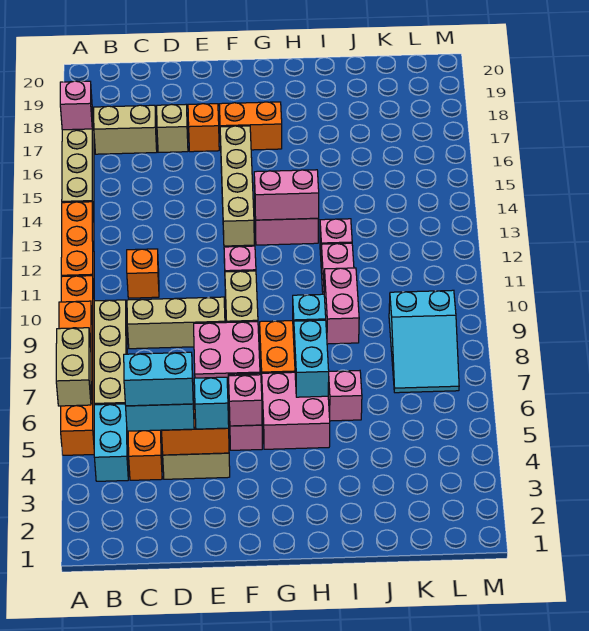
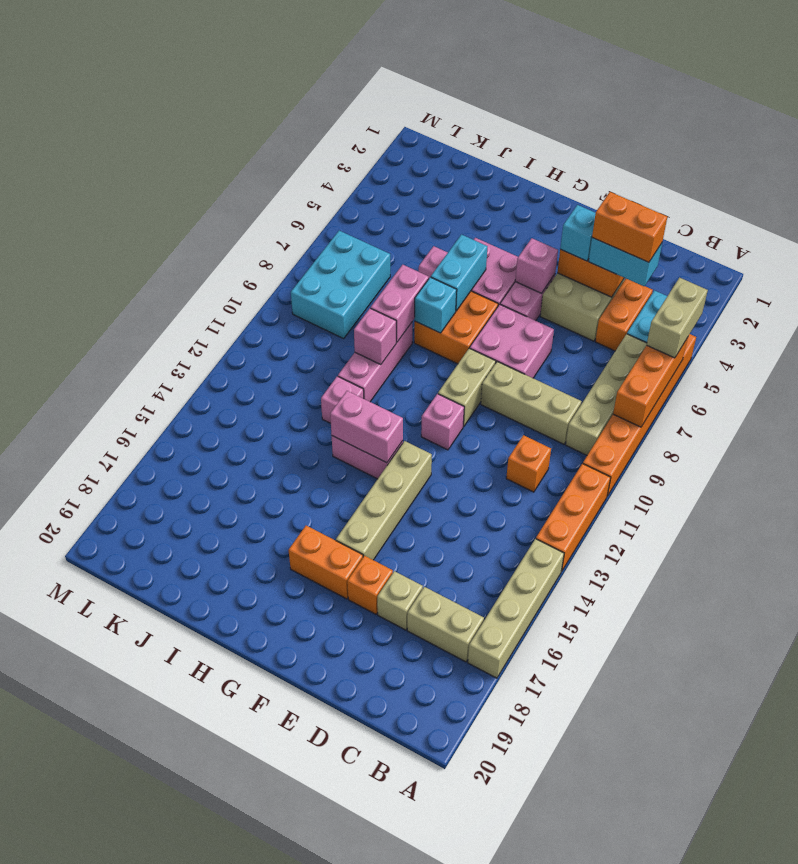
pink brick A17 level 2 -> pink brick I10 level 2
cyan brick C4:D4 level 4 -> orange brick C4:D4 level 4
cyan slope K7:L9 level 1 top 9 -> cyan brick K7:L9 level 1

